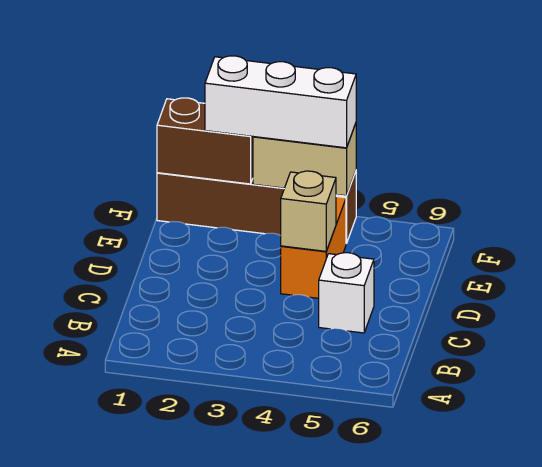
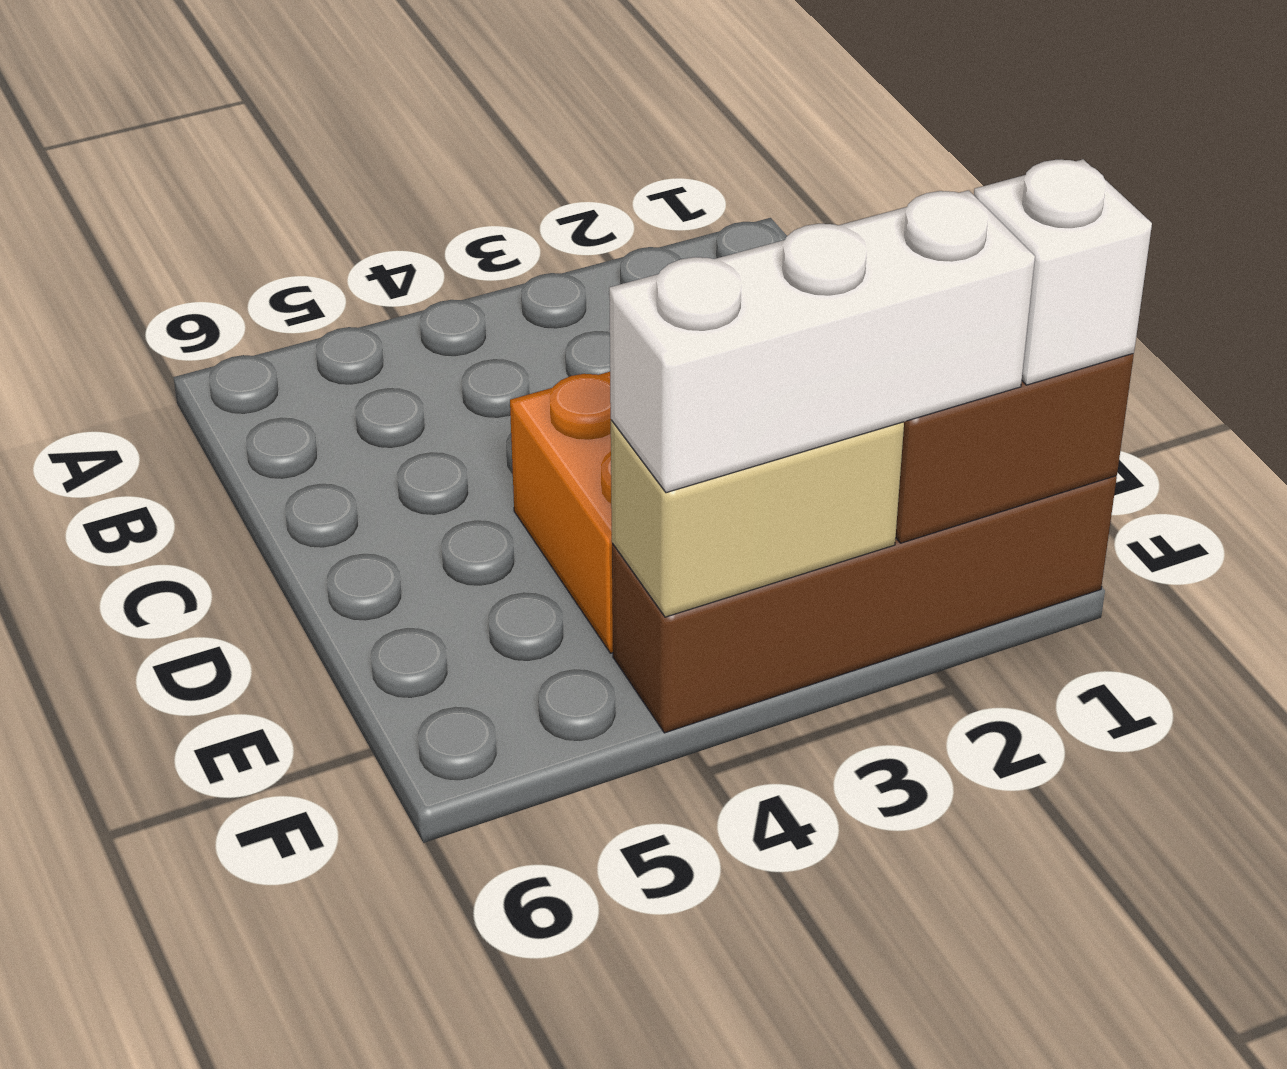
white brick C5 level 1 -> white brick F1 level 3
tan brick D4 level 2 -> none

